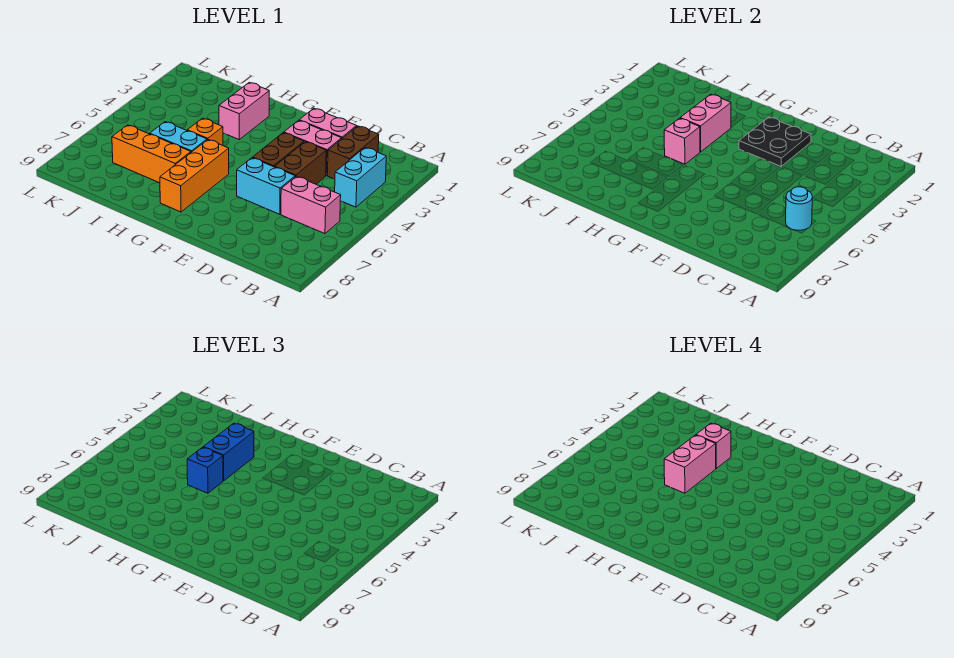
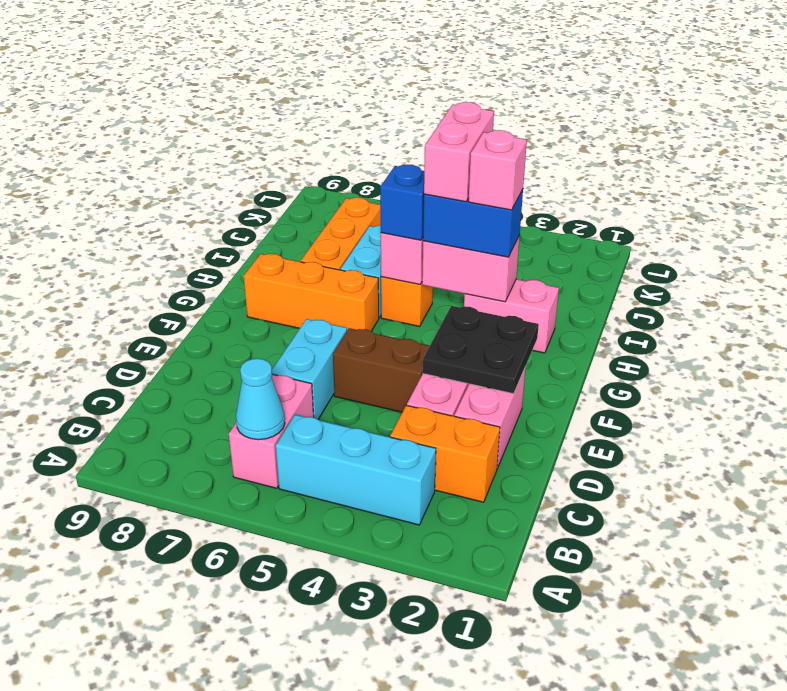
cyan brick B3:B4 level 1 -> cyan brick B3:B5 level 1
cyan round brick B6 level 2 -> cyan cone B6 level 2
brown brick C2:C3 level 1 -> orange brick C2:C3 level 1
brown brick D4:D5 level 1 -> none
pink brick H4:H5 level 4 -> pink brick H4:I4 level 4

